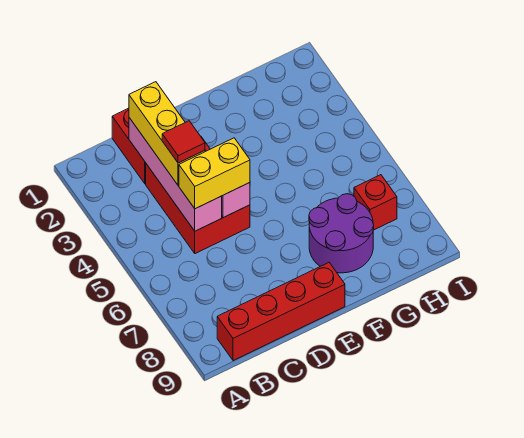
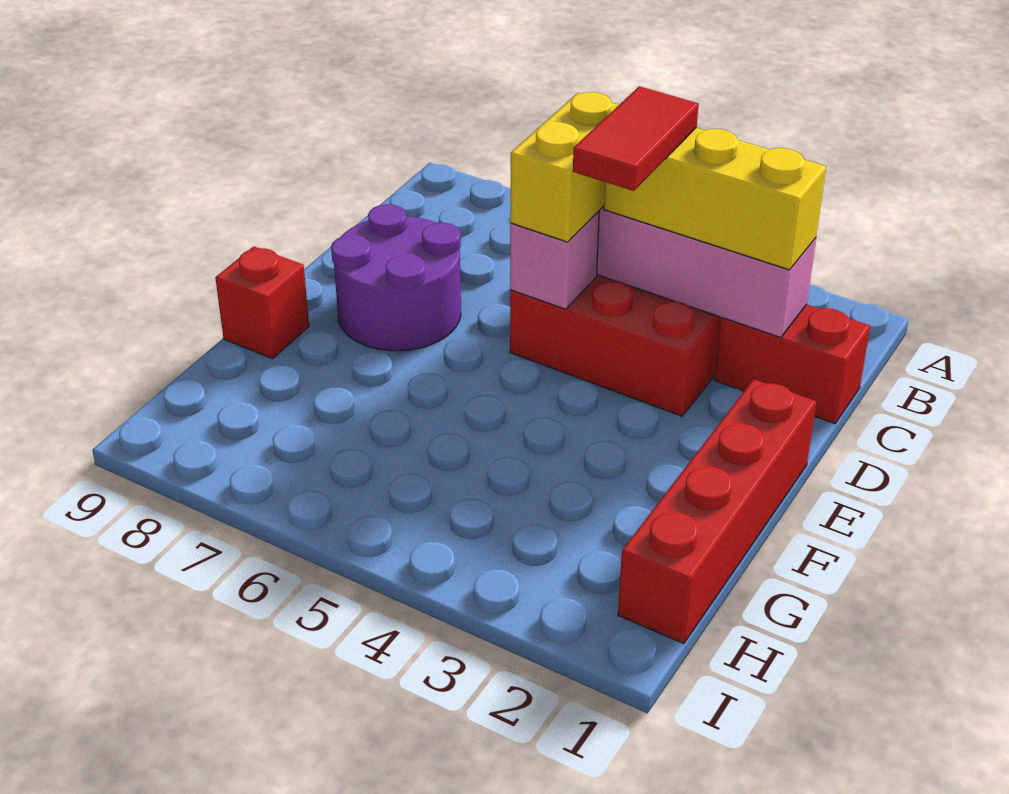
red brick B9:E9 level 1 -> red brick E1:H1 level 1
red tile C4 level 4 -> red tile C4:D4 level 4
purple round brick F7:G8 level 1 -> purple round brick D7:E8 level 1
red brick H7 level 1 -> red brick F9 level 1

